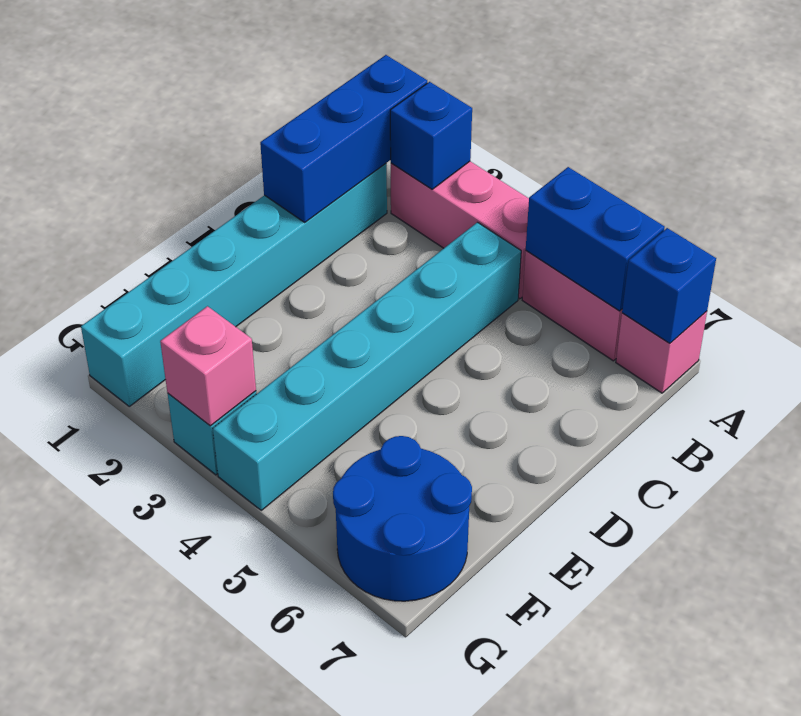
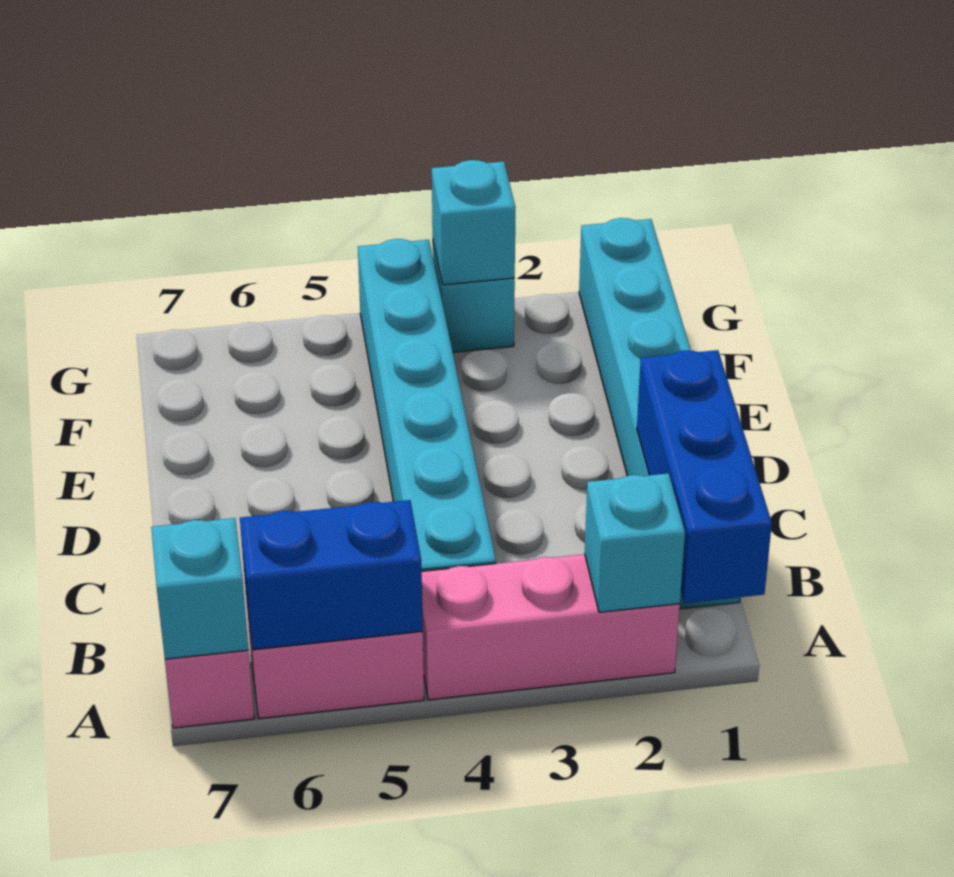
blue brick A2 level 2 -> cyan brick A2 level 2
blue brick A7 level 2 -> cyan brick A7 level 2
blue round brick F6:G7 level 1 -> none
pink brick G3 level 2 -> cyan brick G3 level 2

